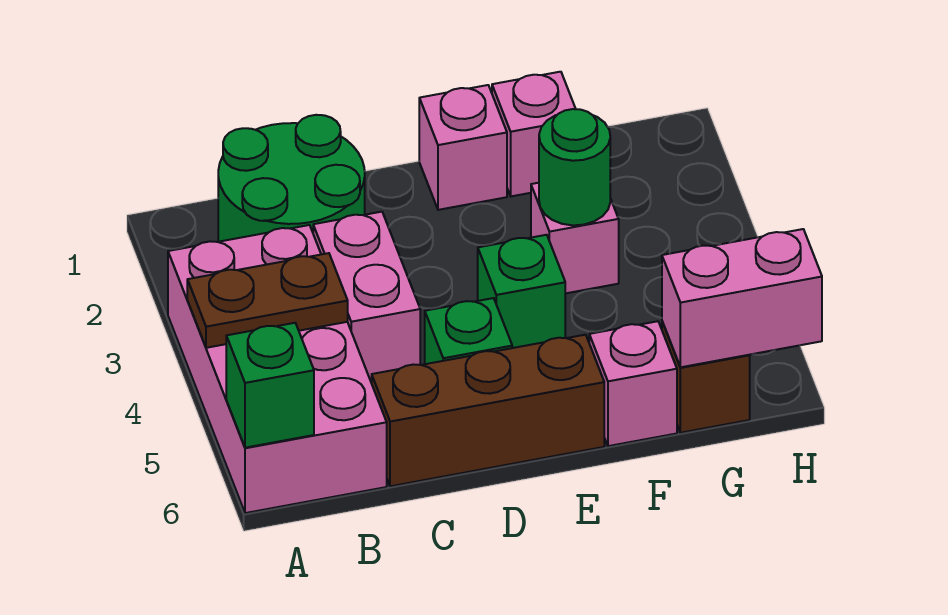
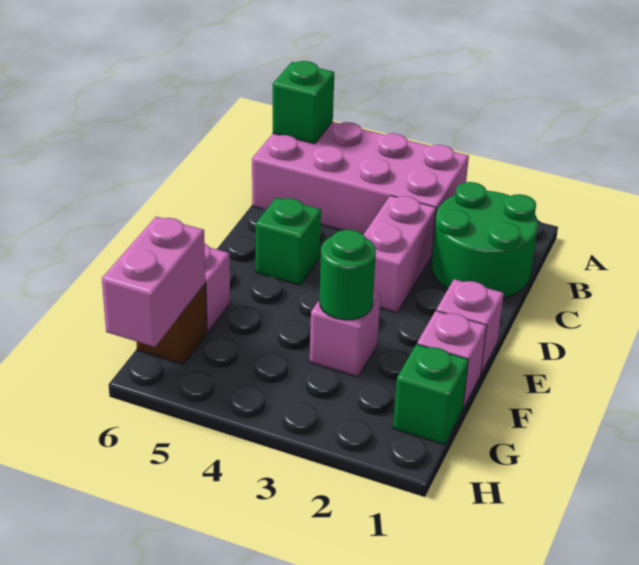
brown plate A4:B4 level 2 -> none
pink brick C3:C4 level 1 -> pink brick C3:D3 level 1
brown brick C6:E6 level 1 -> none
green brick E4 level 1 -> green brick G1 level 1

